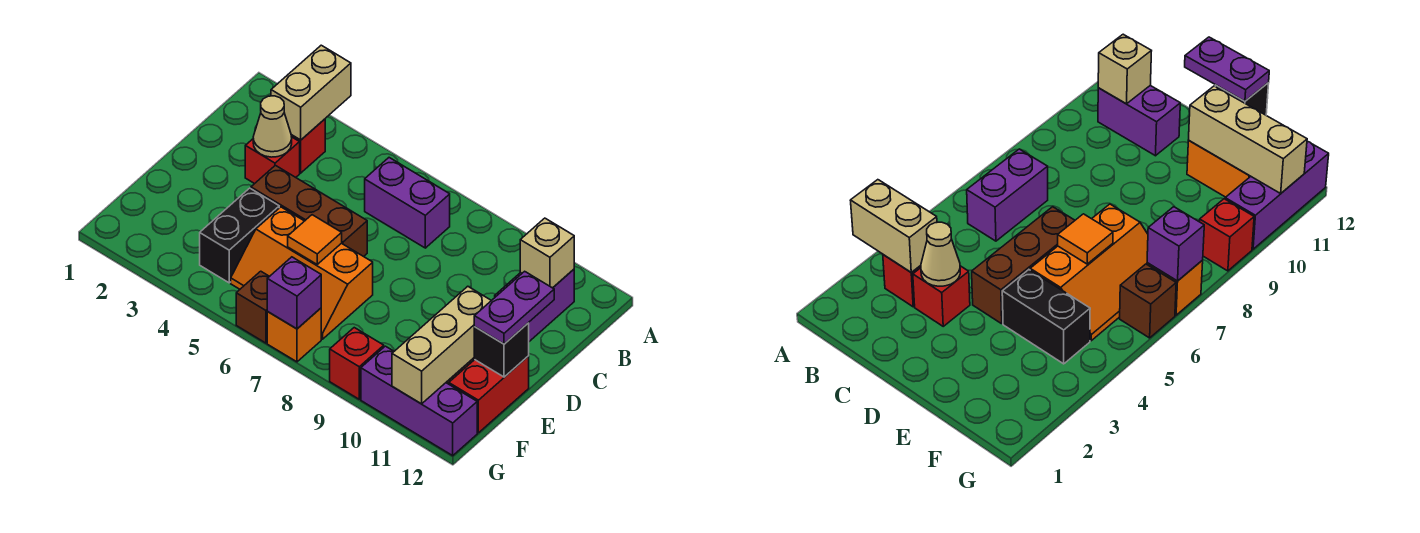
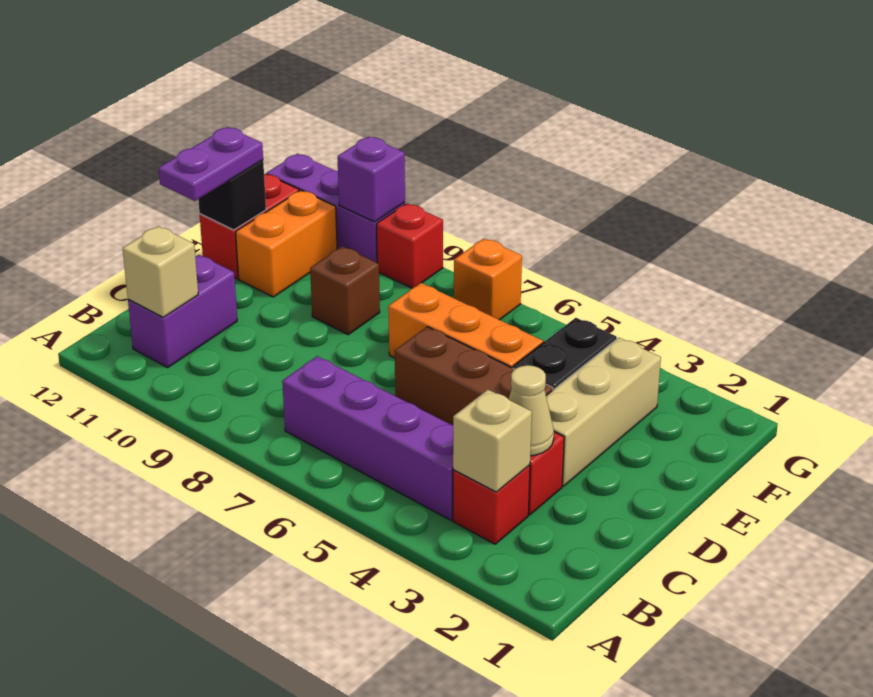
tan brick A3:B3 level 2 -> tan brick B3 level 2
purple brick B6:B7 level 1 -> purple brick B4:B7 level 1
orange tile E6 level 2 -> none
tan brick E11:G11 level 2 -> tan brick D3:F3 level 1
brown brick G6 level 1 -> brown brick E9 level 1
purple brick G7 level 2 -> purple brick G10 level 2

